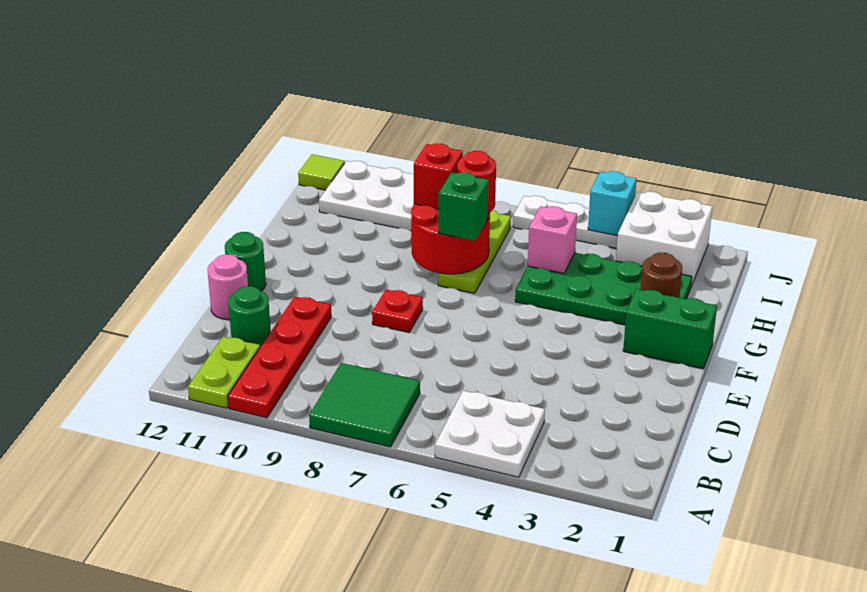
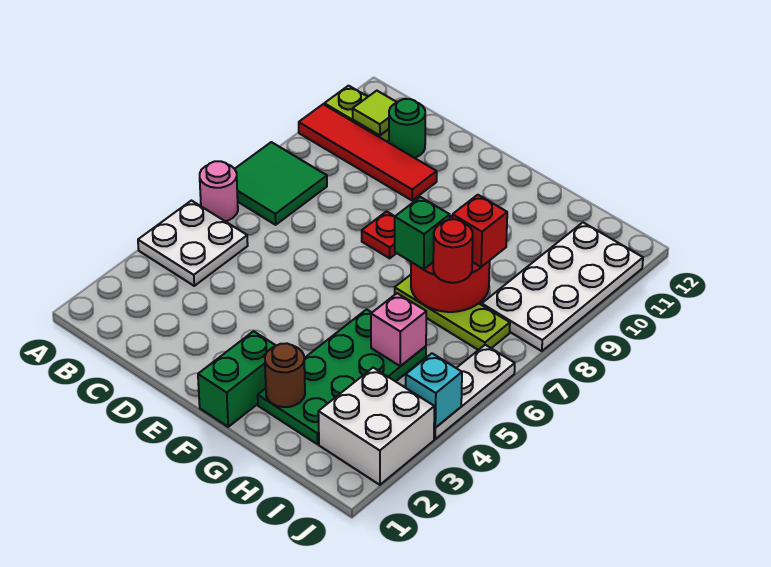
red plate A10:D10 level 1 -> red tile A10:D10 level 1
pink round brick D12 level 1 -> pink round brick A6 level 1
green round brick E12 level 1 -> none
lime tile J12 level 1 -> lime tile B11 level 2

